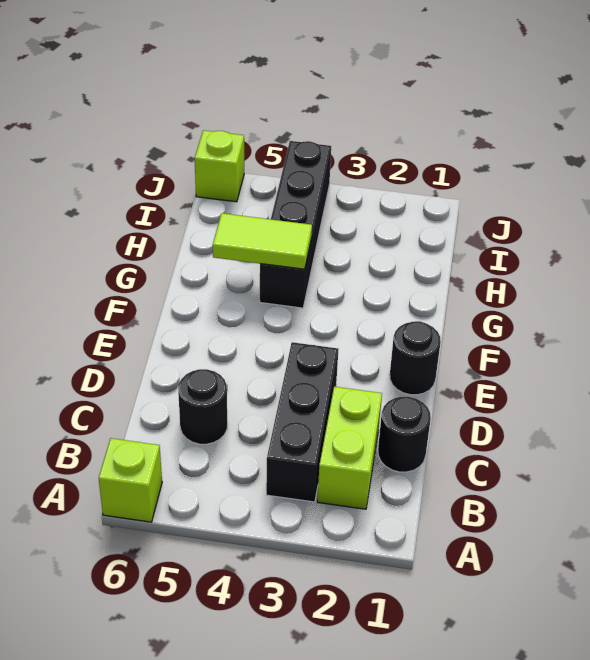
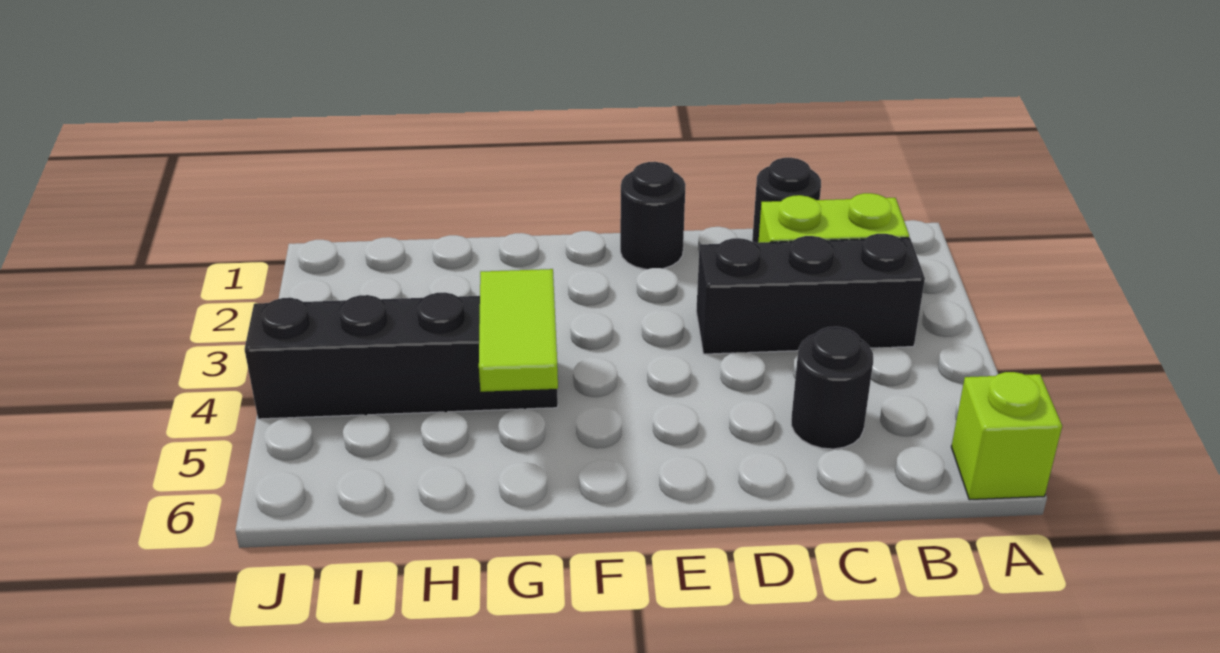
lime brick J6 level 1 -> none

